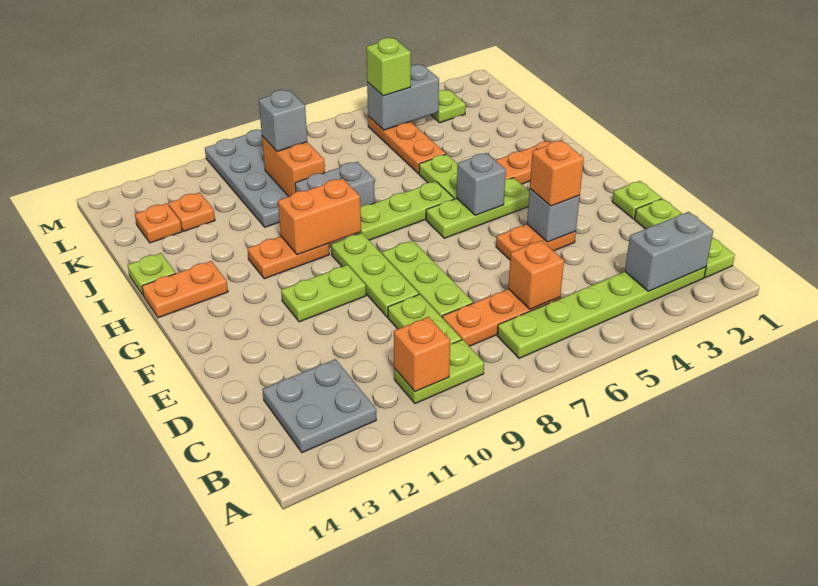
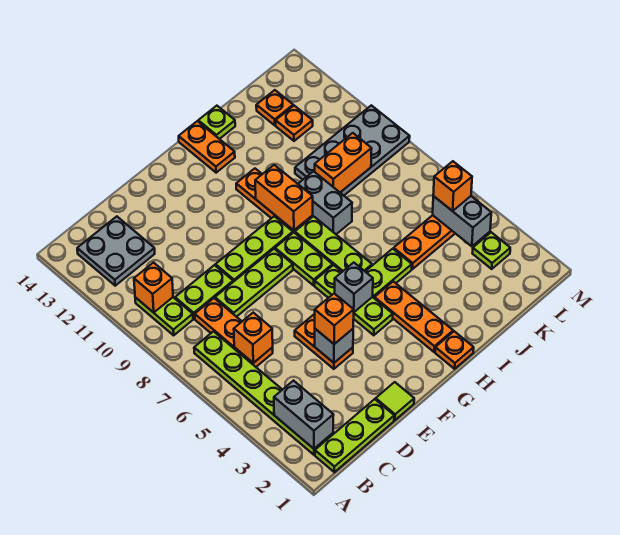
lime plate E1 level 1 -> lime tile E1 level 1
lime plate F10:F11 level 1 -> lime plate G7:G8 level 1
none -> orange plate H1 level 1
grey brick K9 level 3 -> none
lime brick L5 level 3 -> orange brick L5 level 3

